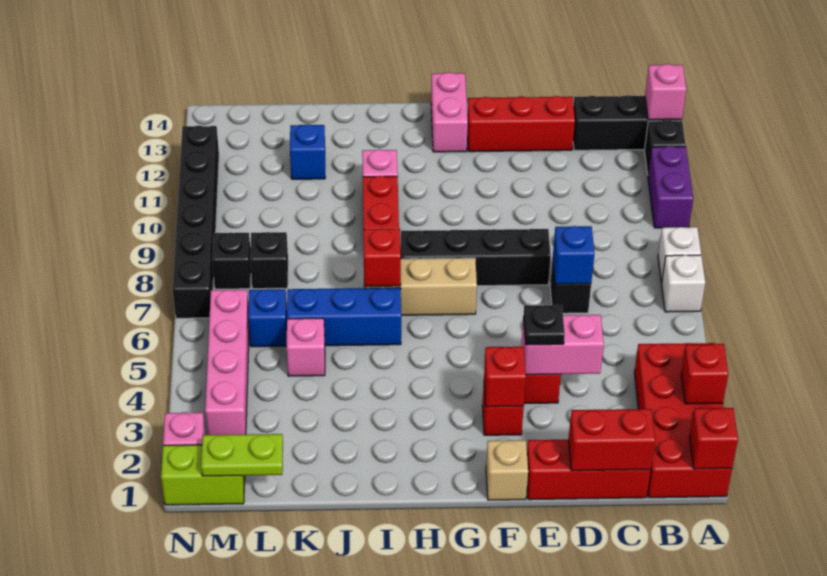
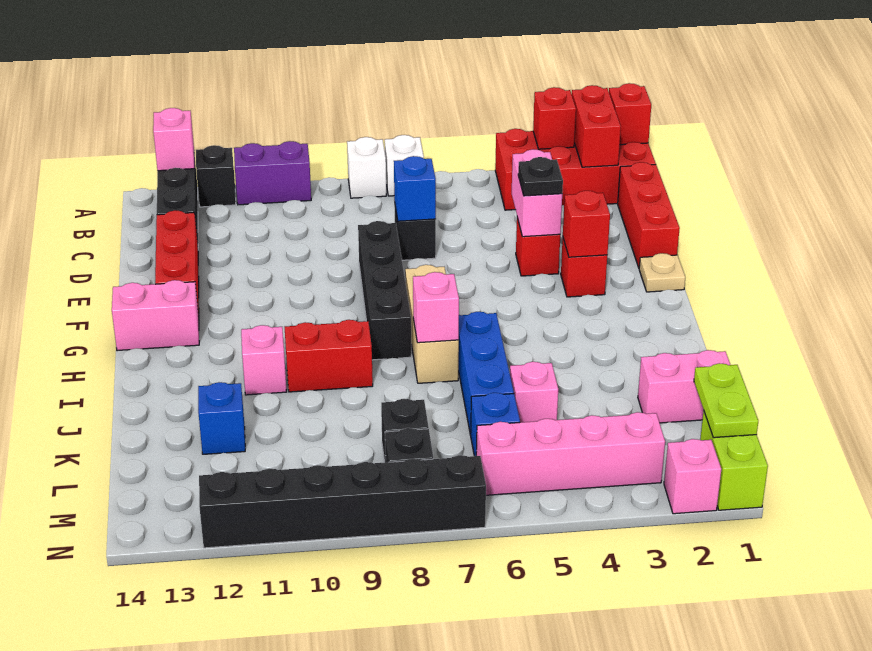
red brick C1:D1 level 2 -> red brick A2:B2 level 2
tan brick F1 level 1 -> tan plate F1 level 1
red brick I7 level 2 -> pink brick I7 level 2
none -> pink brick K1:K2 level 1

